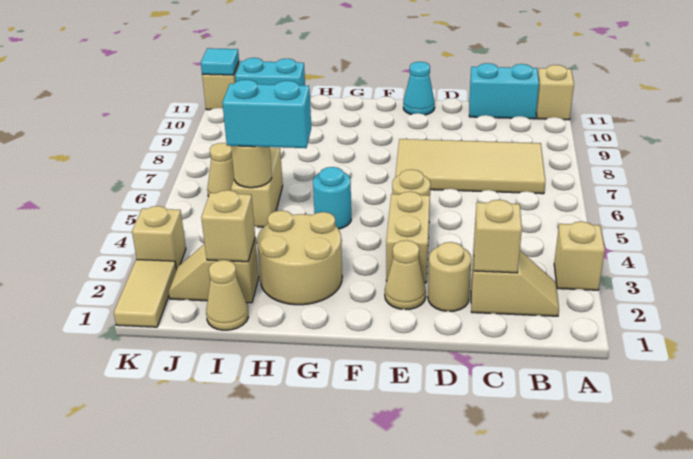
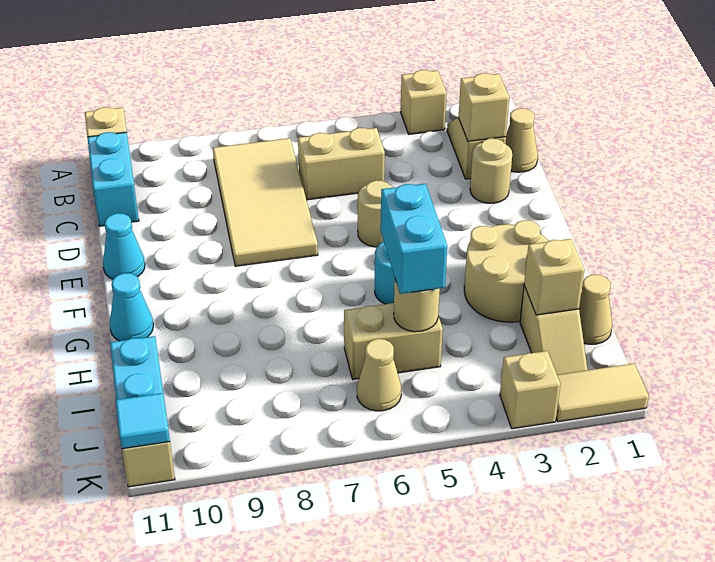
tan cone E2 level 1 -> tan cone C1 level 1
tan brick E3:E4 level 1 -> tan brick C5:C6 level 1
none -> cyan cone G11 level 1

